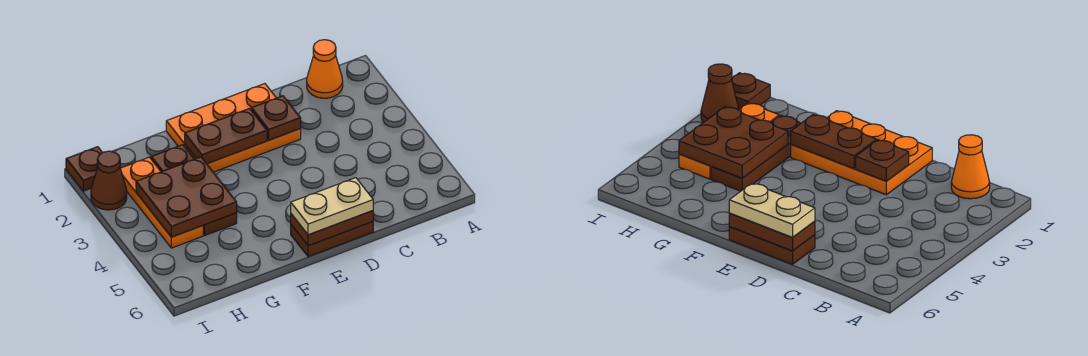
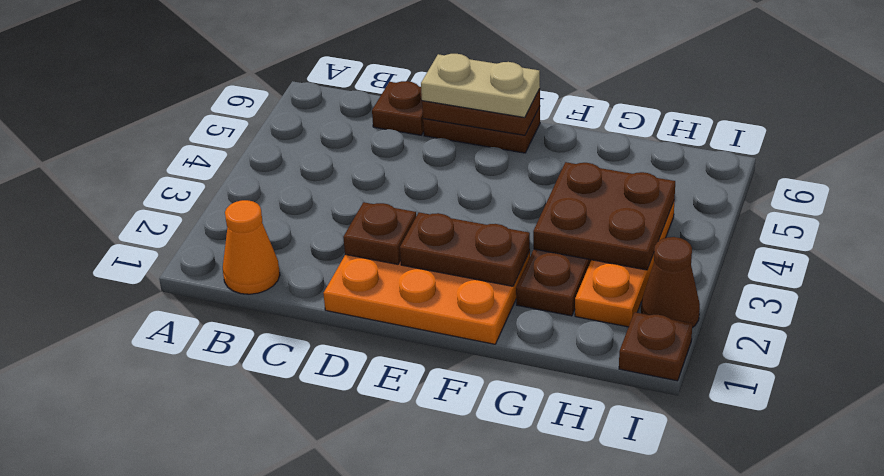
none -> brown plate C6 level 1

